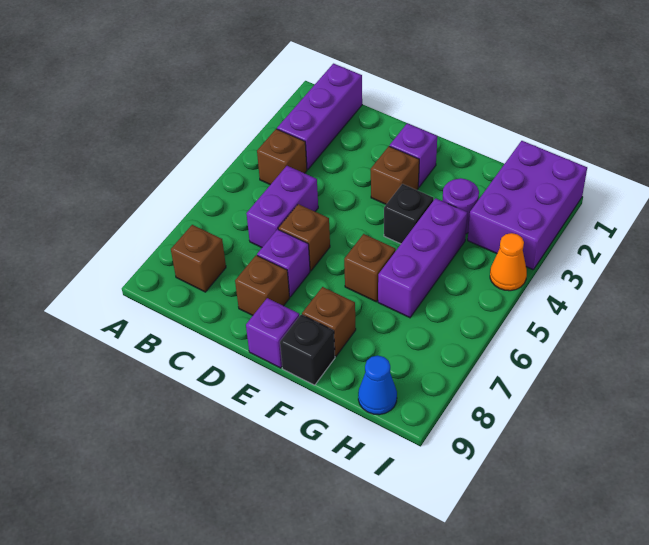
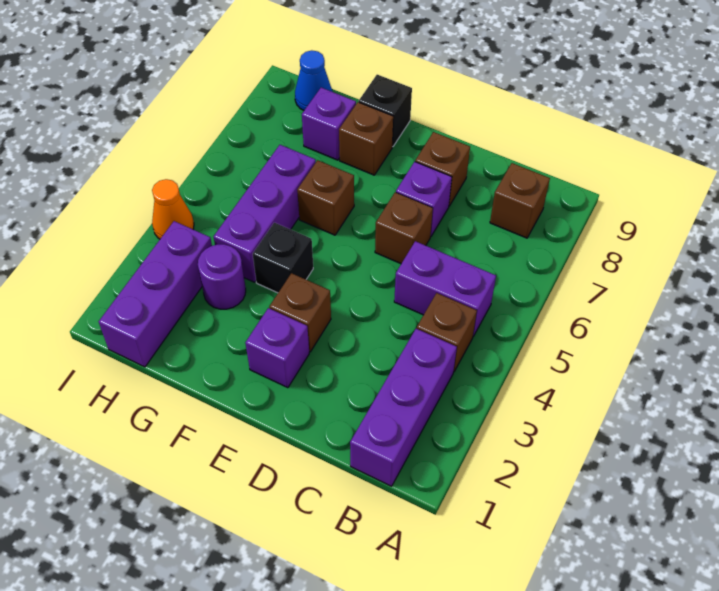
purple brick C5:C6 level 1 -> purple brick B5:C5 level 1
purple brick E9 level 1 -> purple brick G8 level 1
purple brick H1:I3 level 1 -> purple brick H1:H3 level 1

